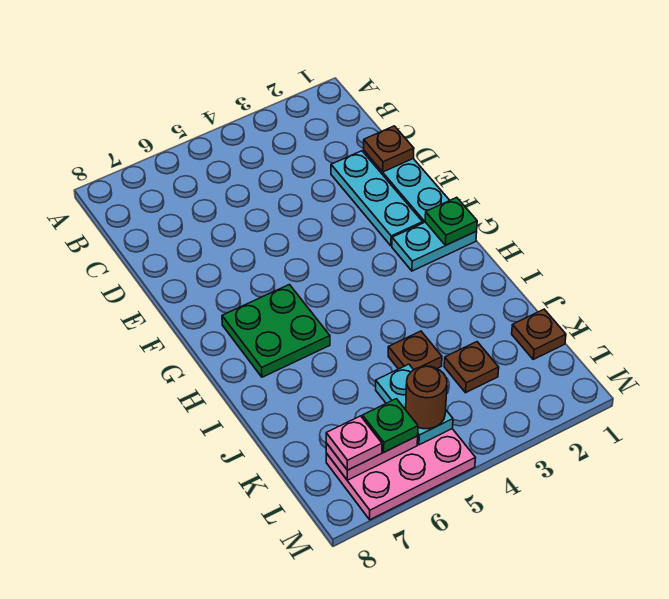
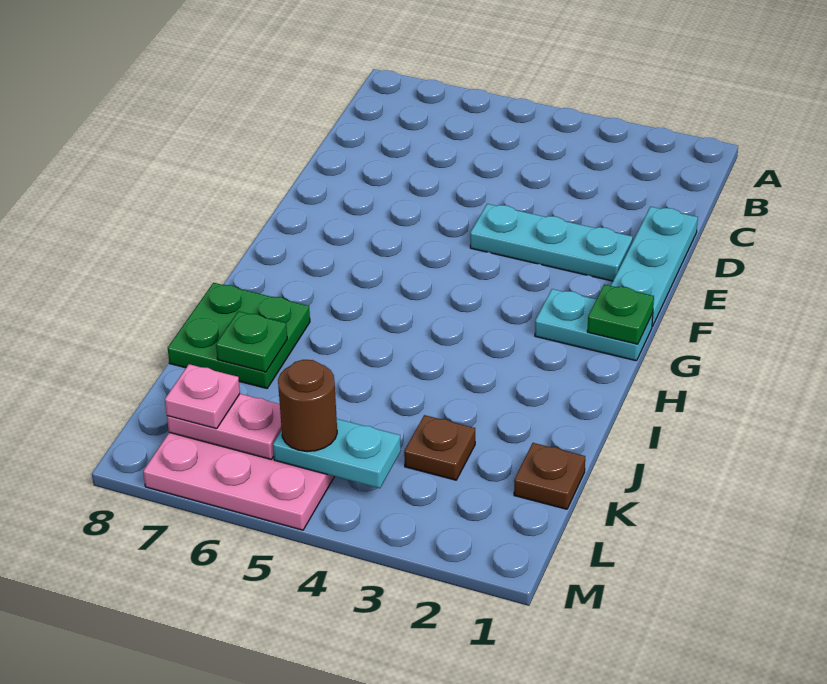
brown plate D1 level 2 -> none
cyan plate D2:F2 level 1 -> cyan plate E2:E4 level 1
green plate G6:H7 level 1 -> green plate I7:J8 level 1
brown plate J4 level 1 -> none
cyan plate K5:L5 level 2 -> cyan plate L4:L5 level 2
green plate L6 level 3 -> green plate J7 level 2

